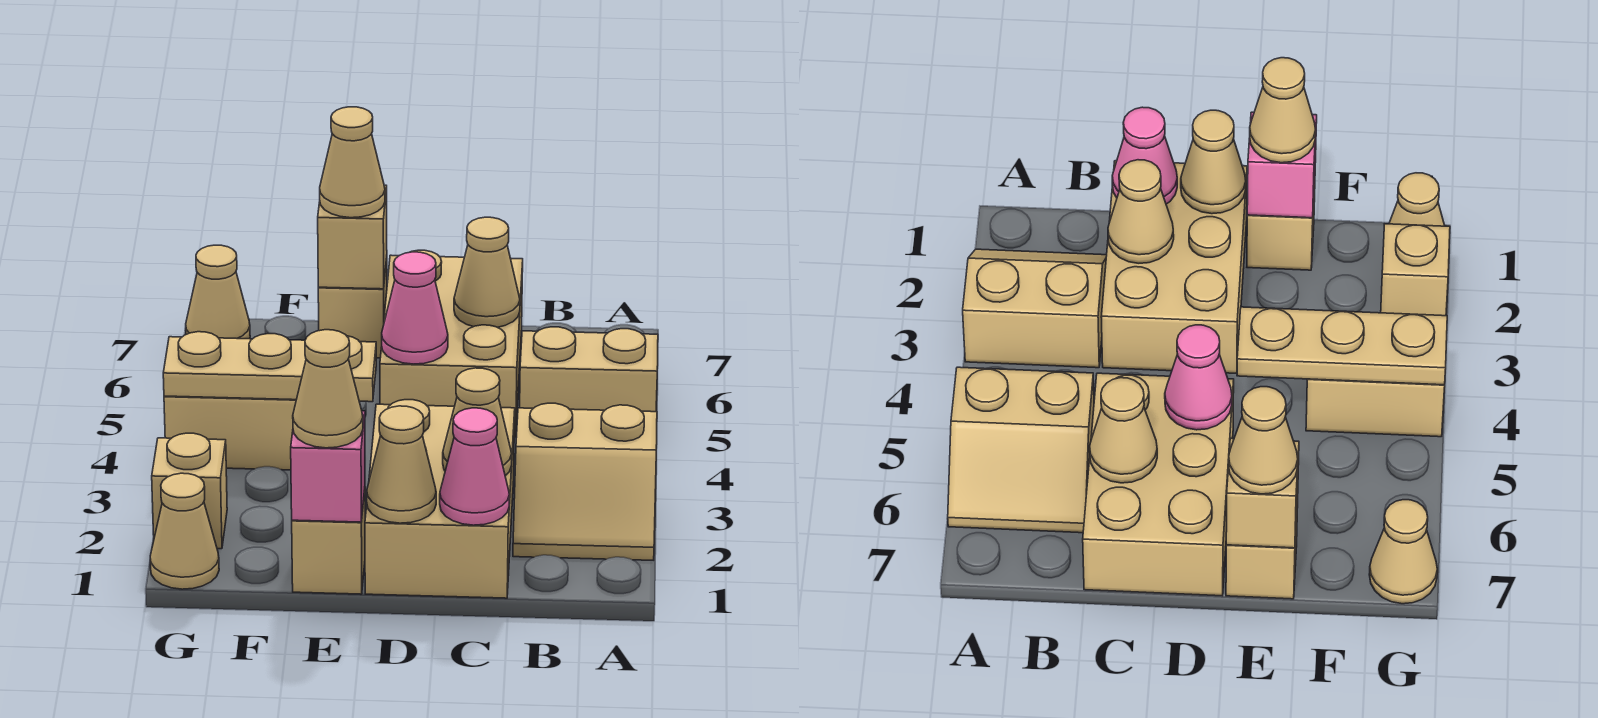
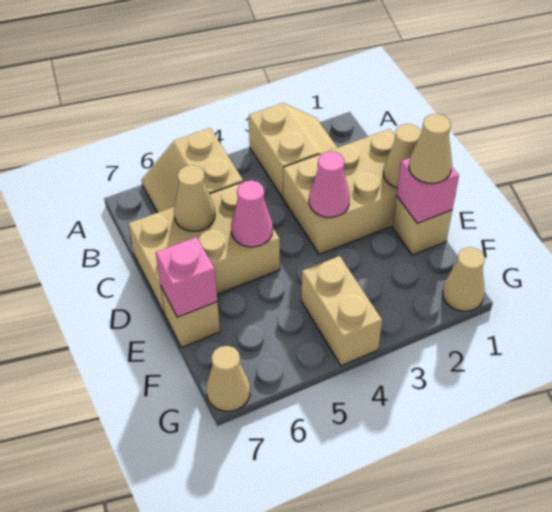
pink cone C1 level 2 -> pink cone D3 level 2
tan cone C2 level 2 -> none
tan plate E4:G4 level 2 -> none
tan brick E7 level 2 -> pink brick E7 level 2
tan cone E7 level 3 -> none
tan brick G2 level 1 -> none

